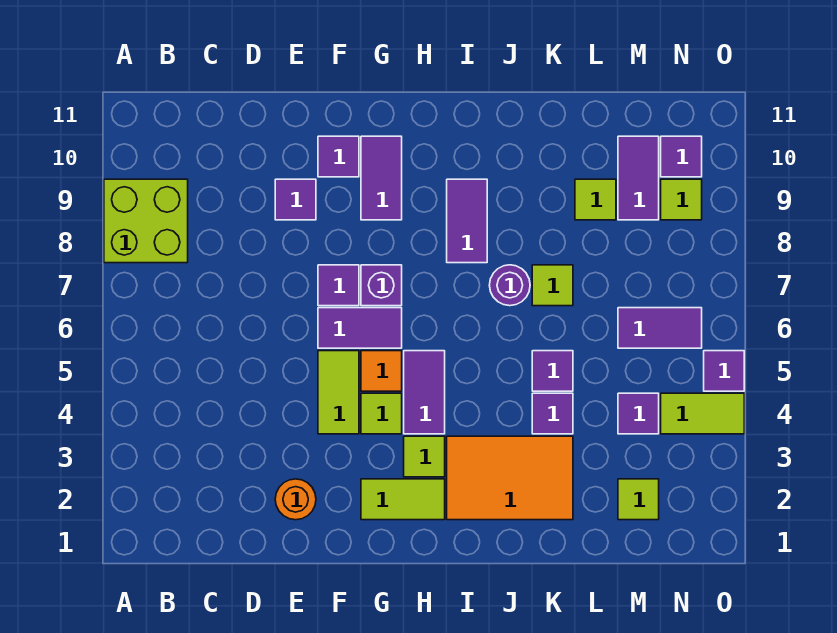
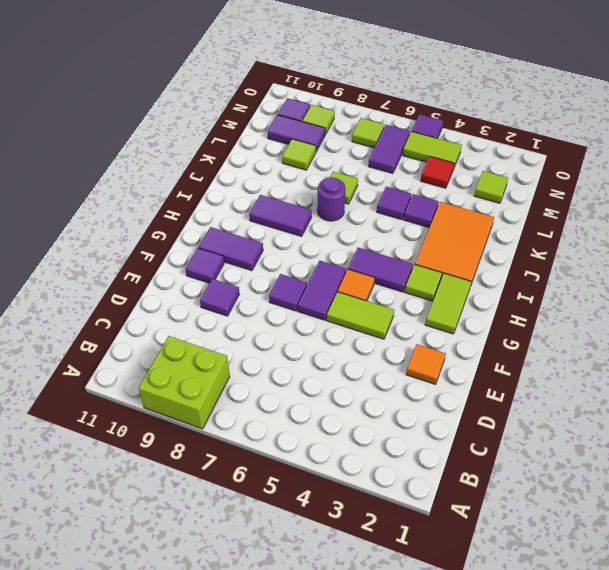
orange round brick E2 level 1 -> orange tile E2 level 1
lime tile G4 level 1 -> lime tile N7 level 1
purple brick G7 level 1 -> none
purple tile M4 level 1 -> red tile M4 level 1
lime tile N4:O4 level 1 -> lime tile N4:N5 level 1

